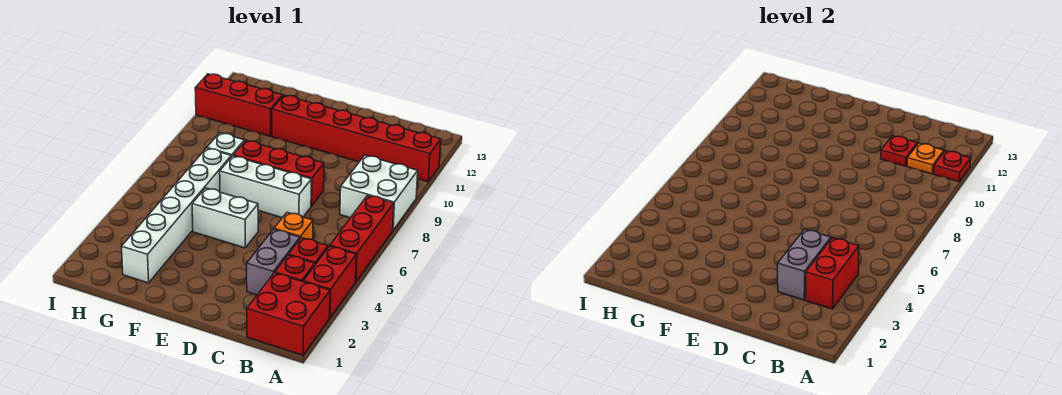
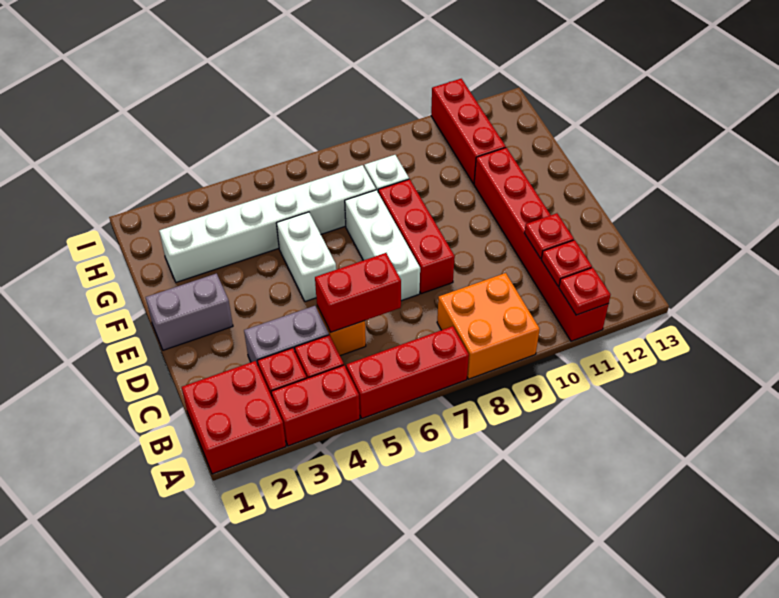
white brick A8:B9 level 1 -> orange brick A8:B9 level 1
red brick B3:B4 level 2 -> red brick C5:C6 level 2
orange plate B11 level 2 -> red plate B11 level 2
grey brick C3:C4 level 2 -> grey brick E1:E2 level 1

